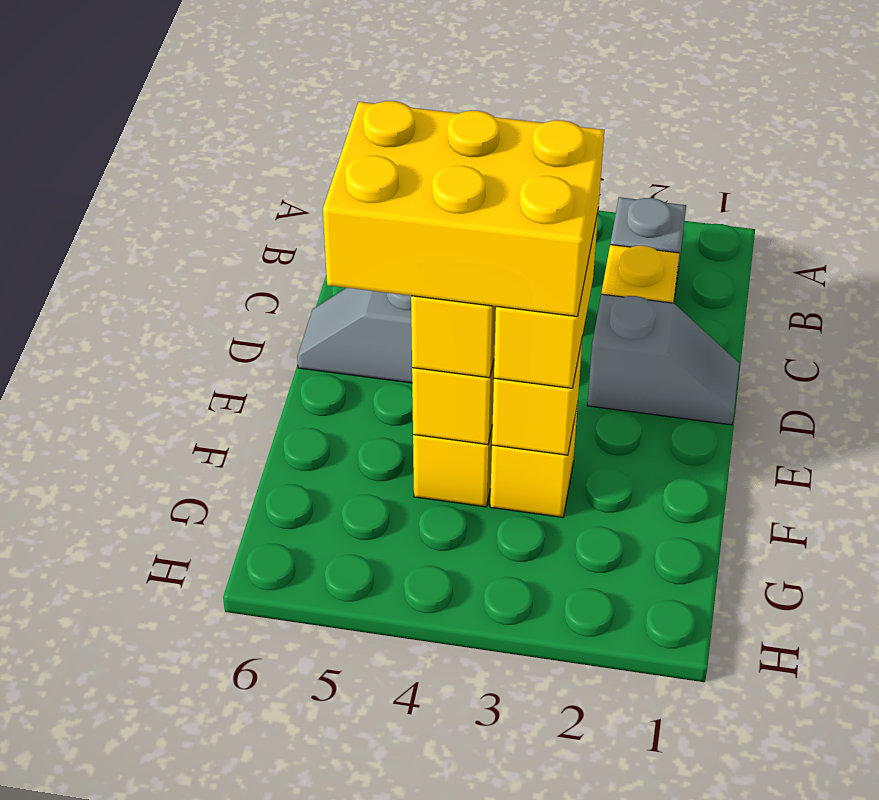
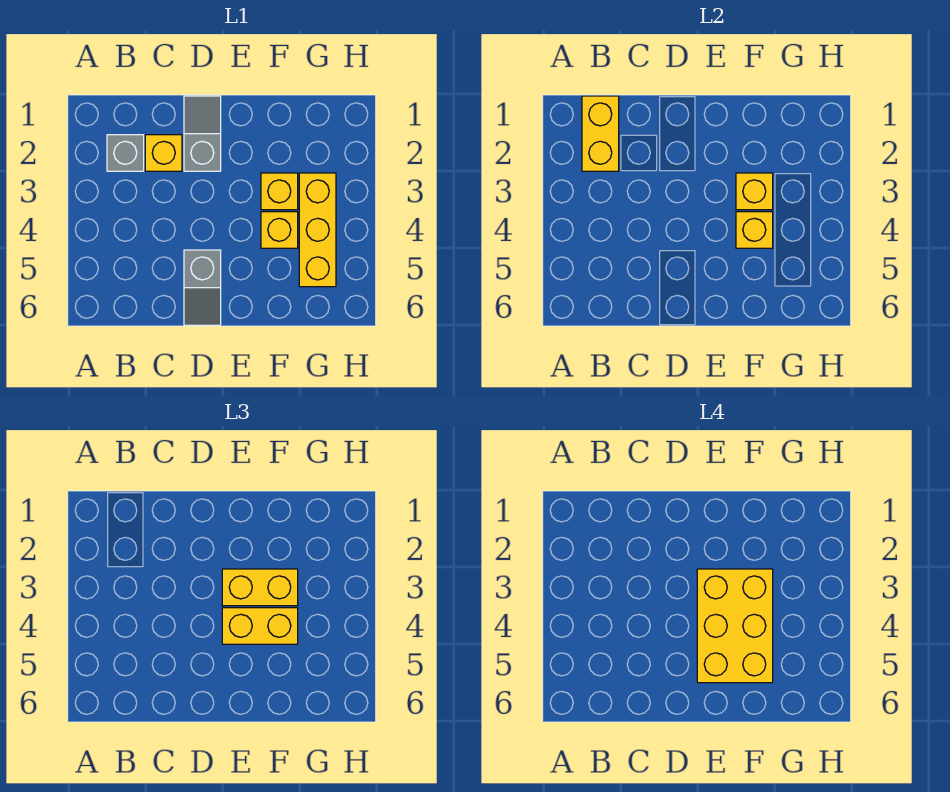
none -> yellow brick B1:B2 level 2
none -> yellow brick G3:G5 level 1

